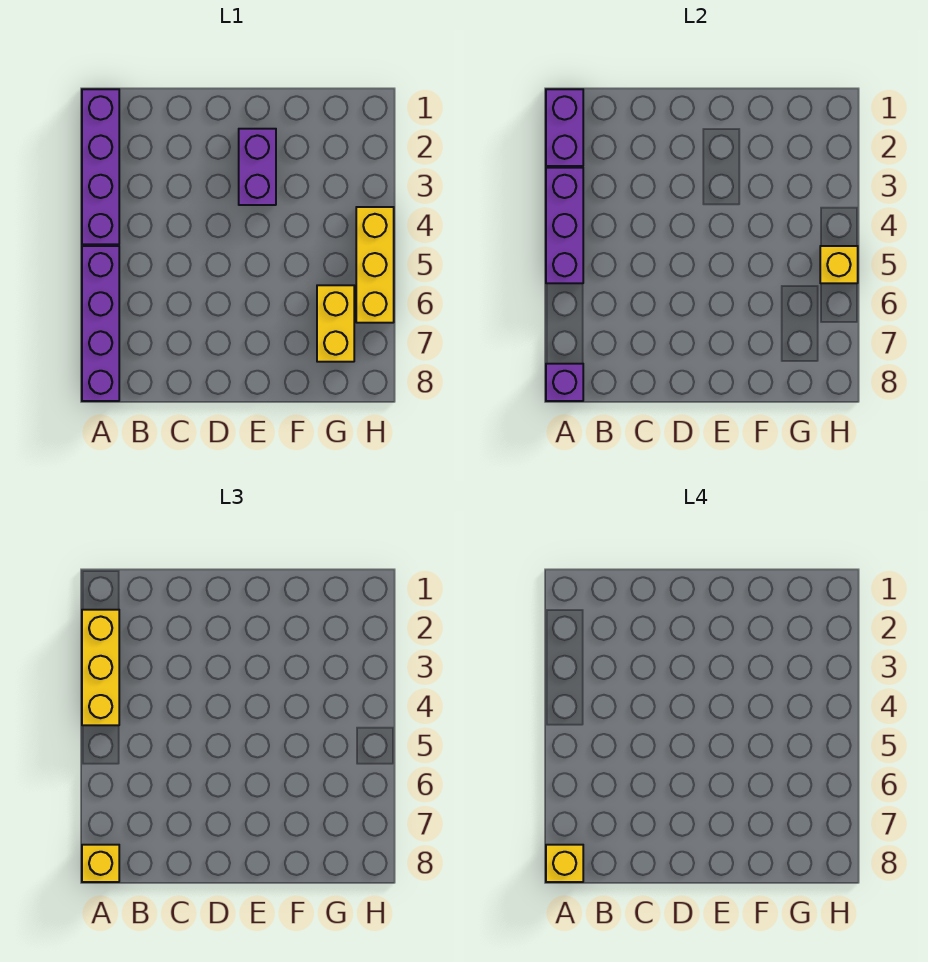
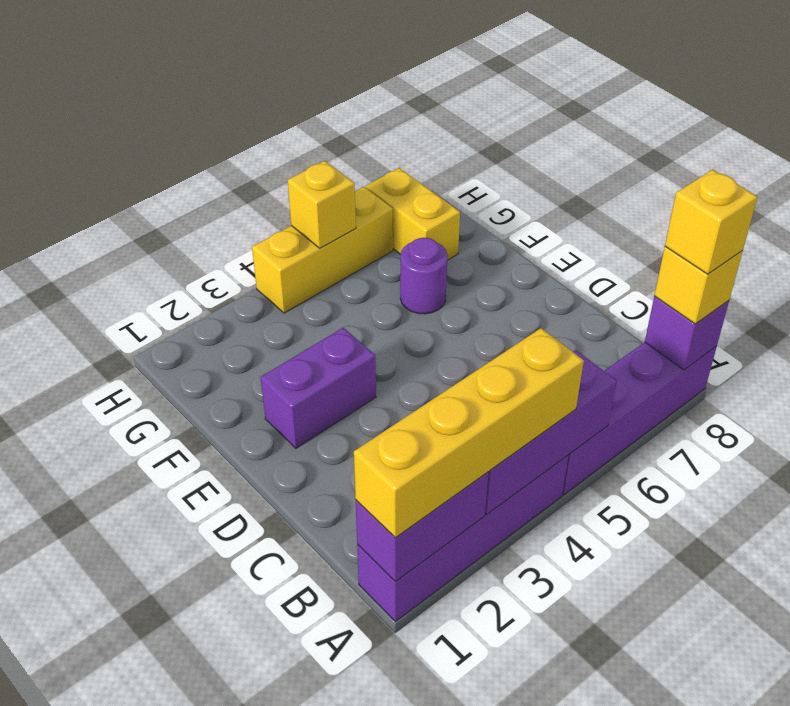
yellow brick A2:A4 level 3 -> yellow brick A1:A4 level 3
none -> purple round brick F6 level 1
yellow brick G6:G7 level 1 -> yellow brick G7:H7 level 1

